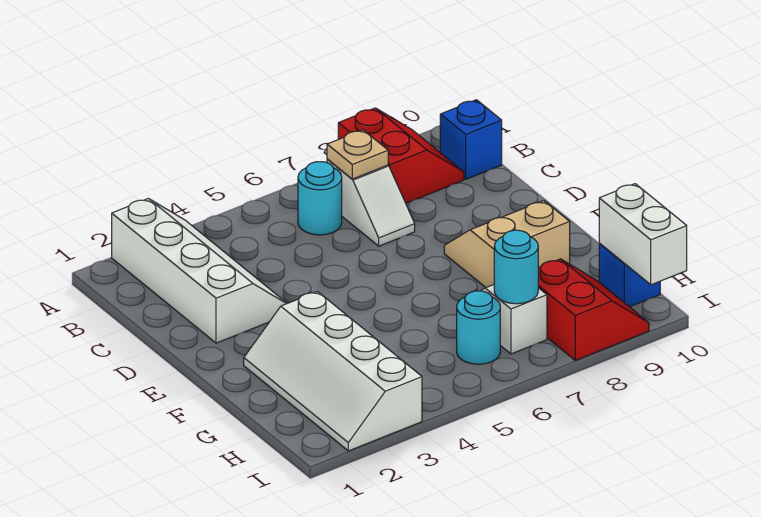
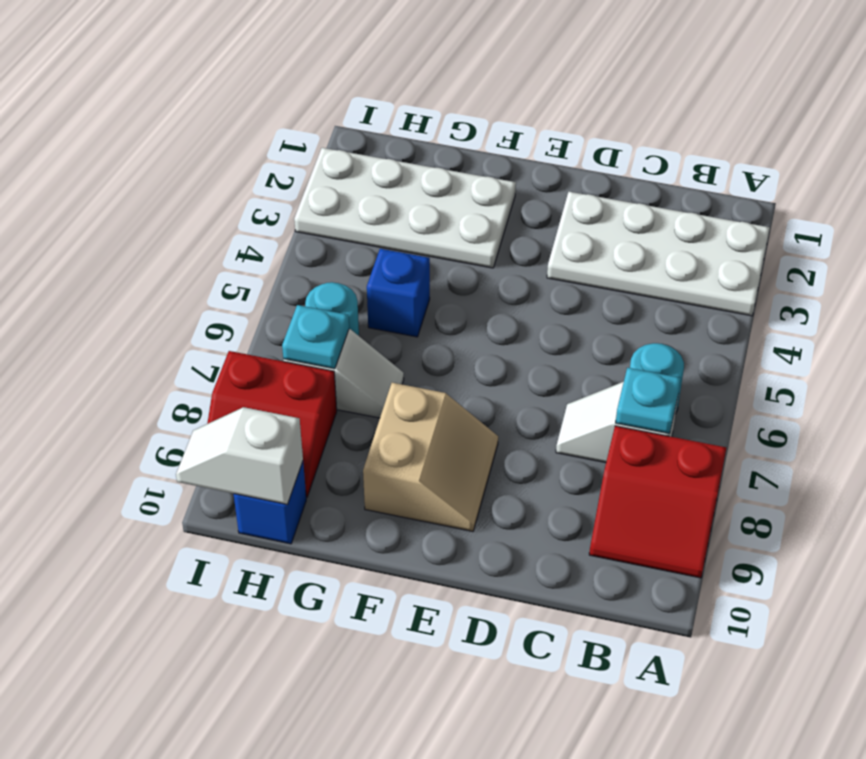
white slope A2:D3 level 1 top 2 -> white plate A2:D3 level 1
tan plate B7 level 2 -> cyan plate B7 level 2
blue brick B10 level 1 -> blue brick G5 level 1
white slope F2:I3 level 1 top 3 -> white plate F2:I3 level 1
cyan round brick H7 level 2 -> cyan plate H7 level 2
white brick H10:I10 level 2 -> white slope H10:I10 level 2 top H

